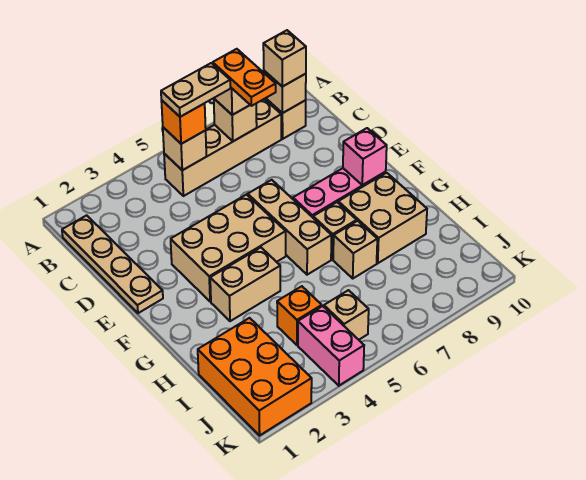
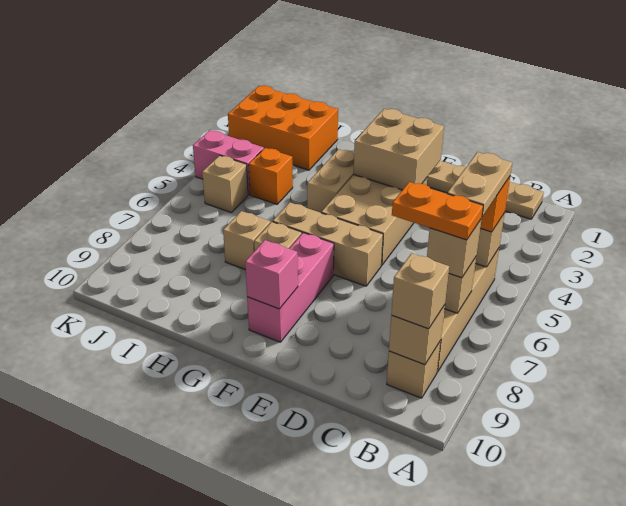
tan brick G8:H9 level 1 -> tan brick E2:F3 level 2

